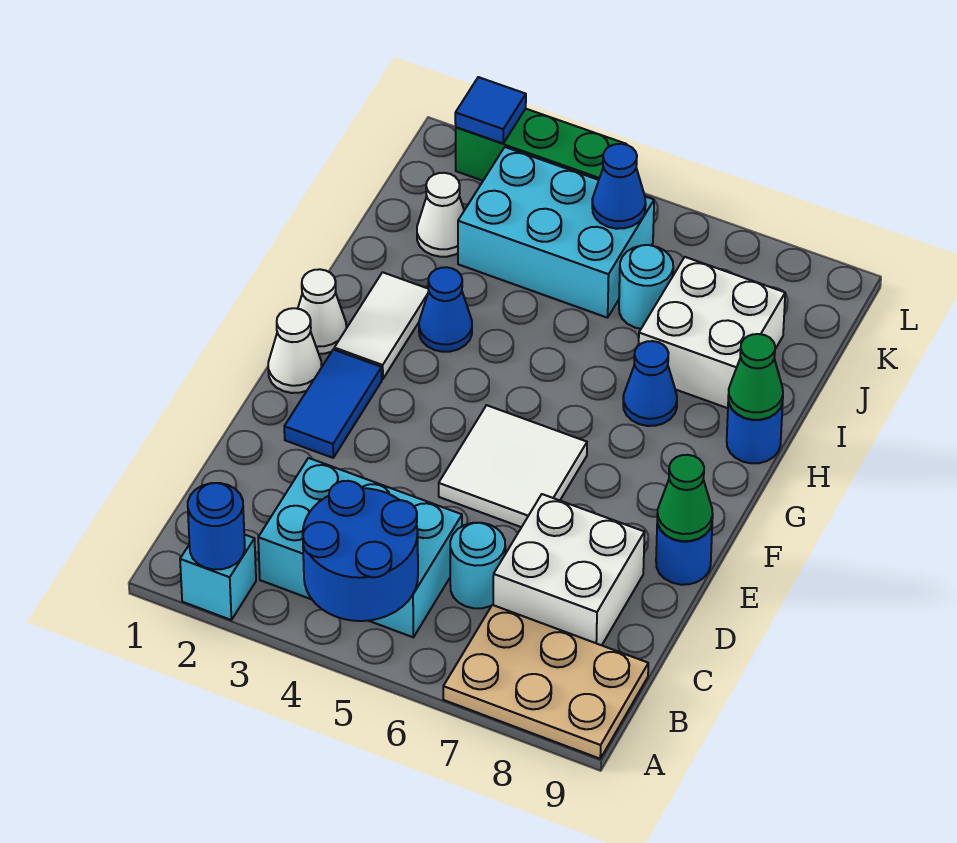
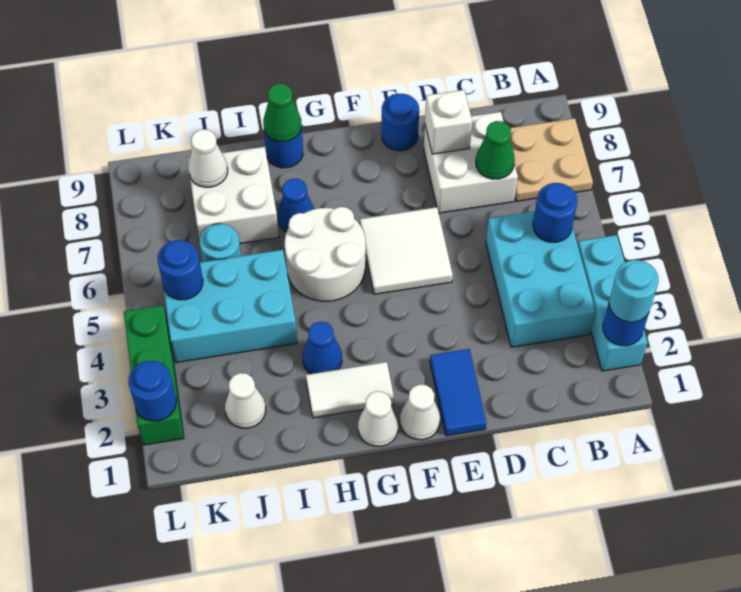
cyan brick A2 level 1 -> cyan brick A2:A4 level 1
blue round brick A4:B5 level 2 -> blue round brick B5 level 2
tan plate A7:B9 level 1 -> tan plate A7:B8 level 1
cyan round brick C6 level 1 -> cyan round brick A2 level 3
none -> white brick D8 level 2
blue tile E2:F2 level 1 -> blue tile E1:E2 level 1
green cone E9 level 2 -> green cone C7 level 2
none -> white round brick G5:H6 level 1
cyan brick J3:K5 level 1 -> cyan brick I4:K5 level 1
none -> white cone J8 level 2
blue cone K5 level 2 -> blue round brick K5 level 2
blue tile L2 level 2 -> blue round brick L2 level 2

